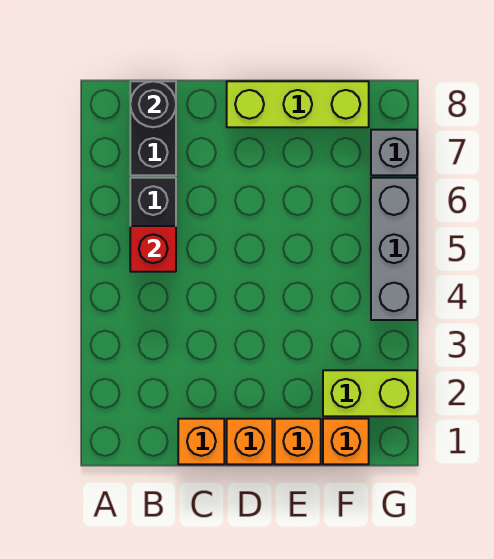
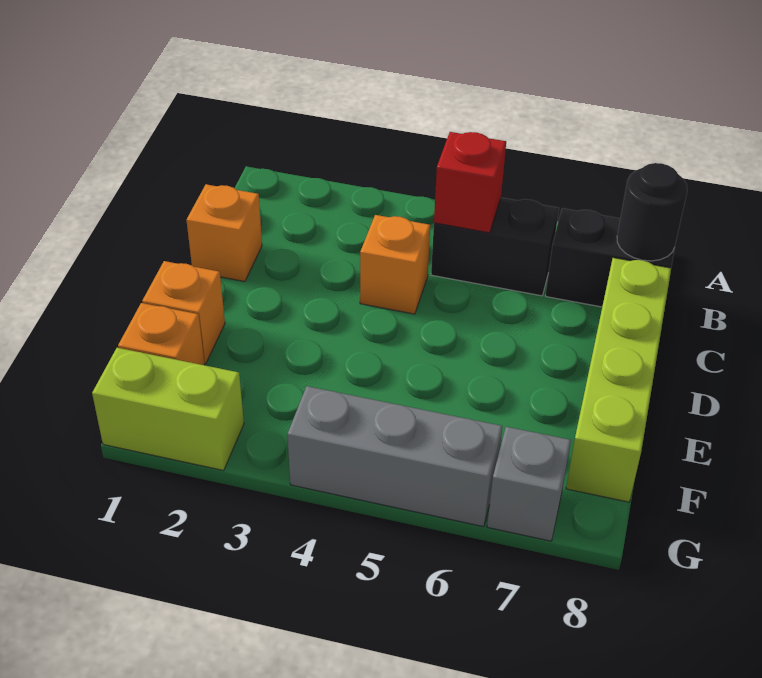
orange brick D1 level 1 -> orange brick C4 level 1
lime brick D8:F8 level 1 -> lime brick C8:F8 level 1
lime brick F2:G2 level 1 -> lime brick G1:G2 level 1

